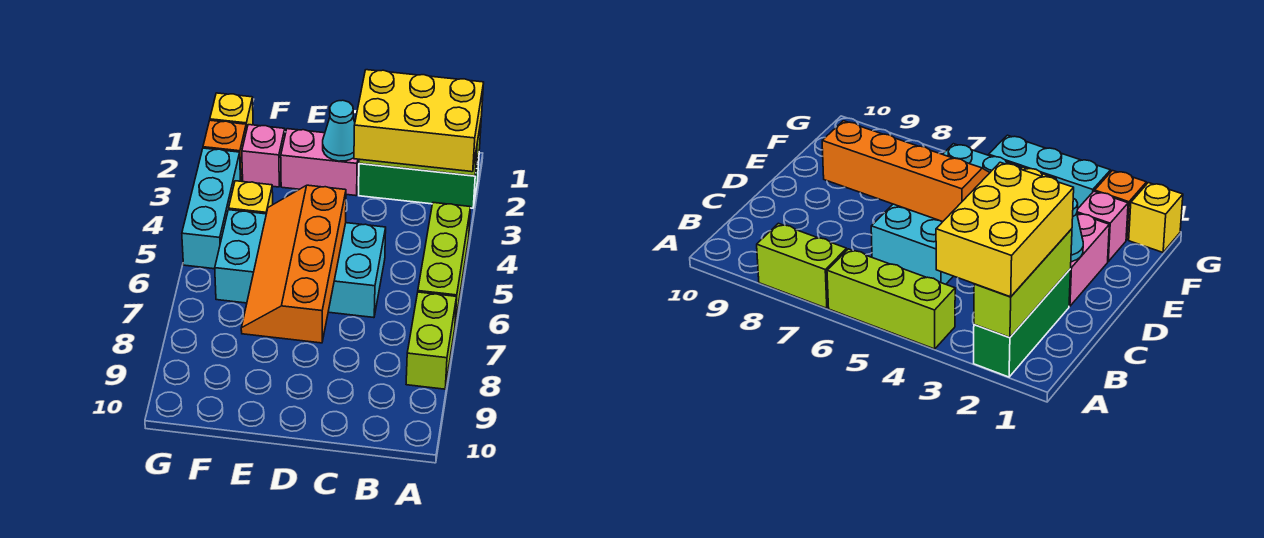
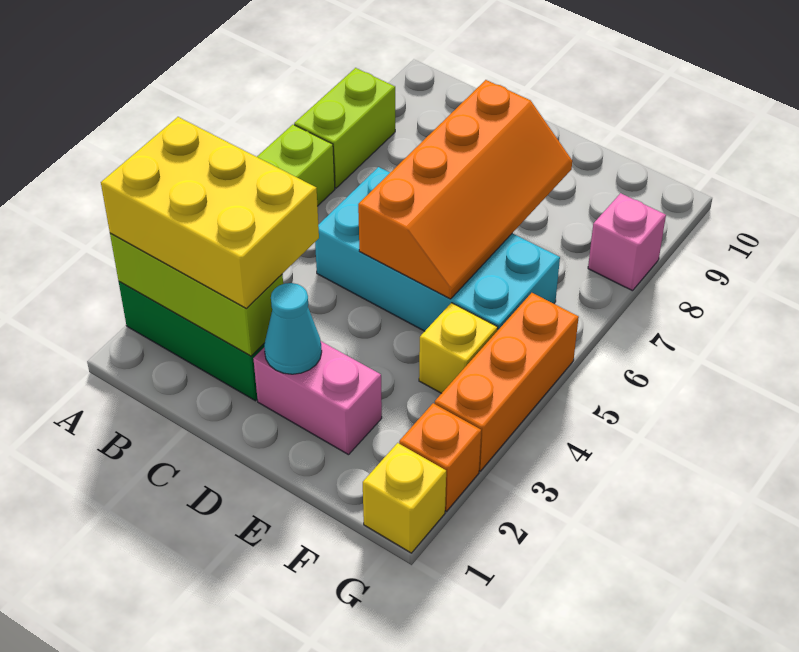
pink brick F2 level 1 -> pink brick G8 level 1
cyan brick G3:G5 level 1 -> orange brick G3:G5 level 1

